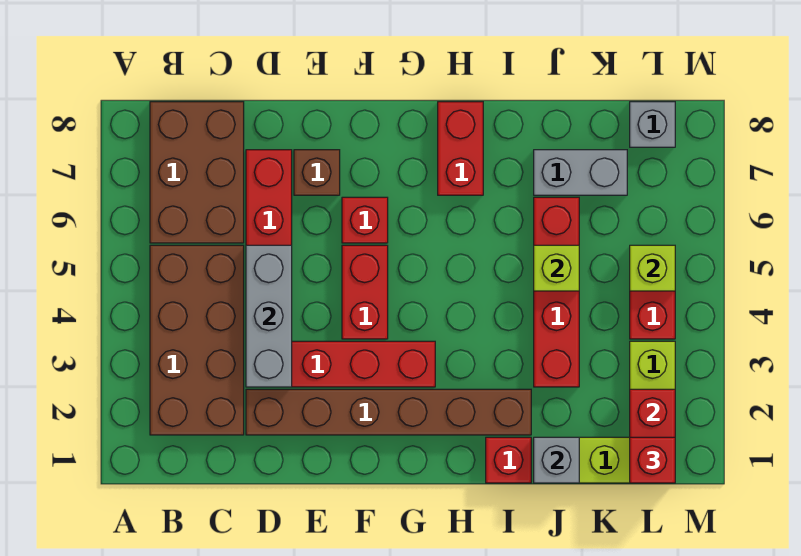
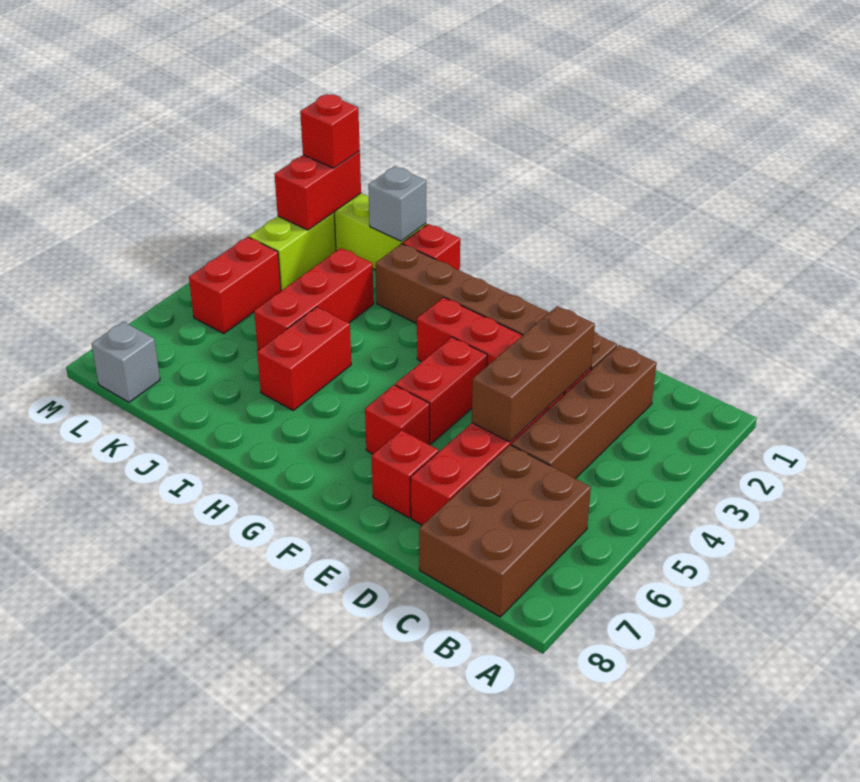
brown brick B2:C5 level 1 -> brown brick C2:C5 level 1
grey brick D3:D5 level 2 -> brown brick D3:D5 level 2
brown brick E7 level 1 -> red brick E7 level 1
red brick H7:H8 level 1 -> red brick I5:I6 level 1
red brick J3:J6 level 1 -> red brick J3:J5 level 1
lime brick J5 level 2 -> none
grey brick J7:K7 level 1 -> none
lime brick L5 level 2 -> none

